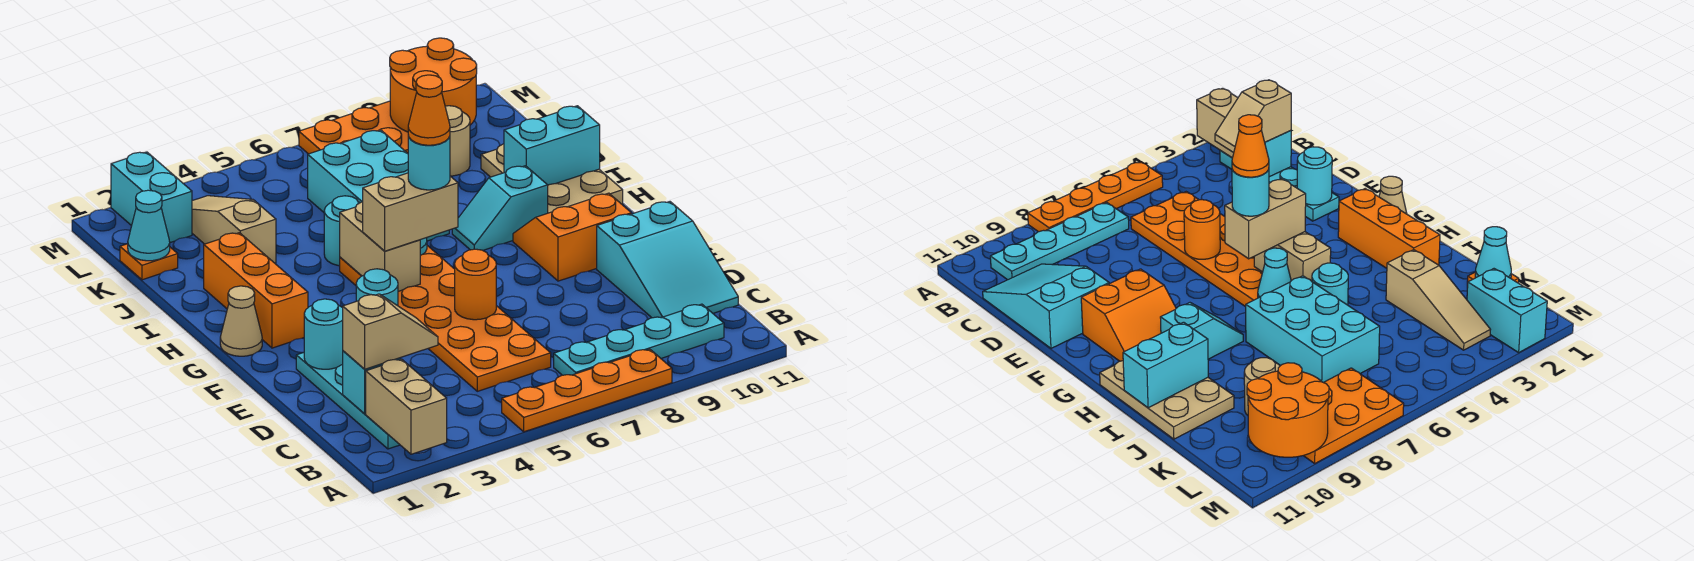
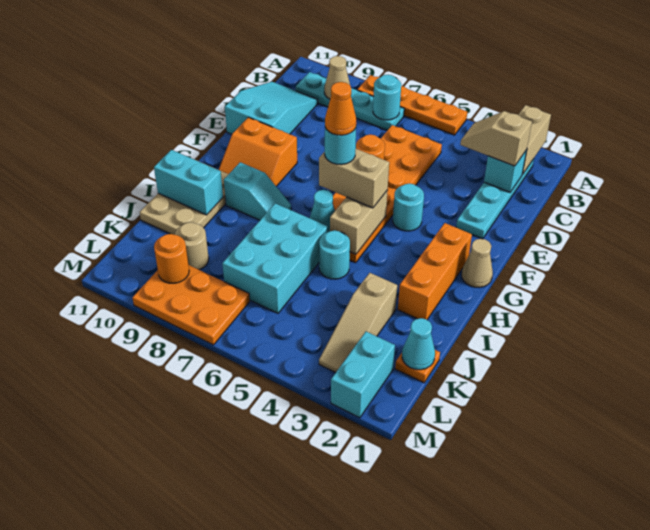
none -> tan cone B9 level 2
cyan round brick E2 level 2 -> cyan round brick B7 level 2
orange round brick L9:M10 level 2 -> orange round brick L9 level 2

